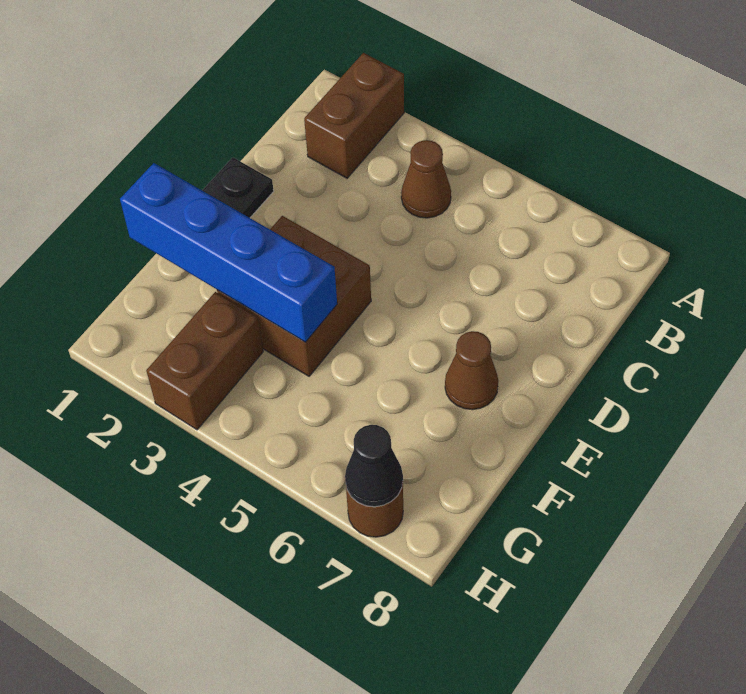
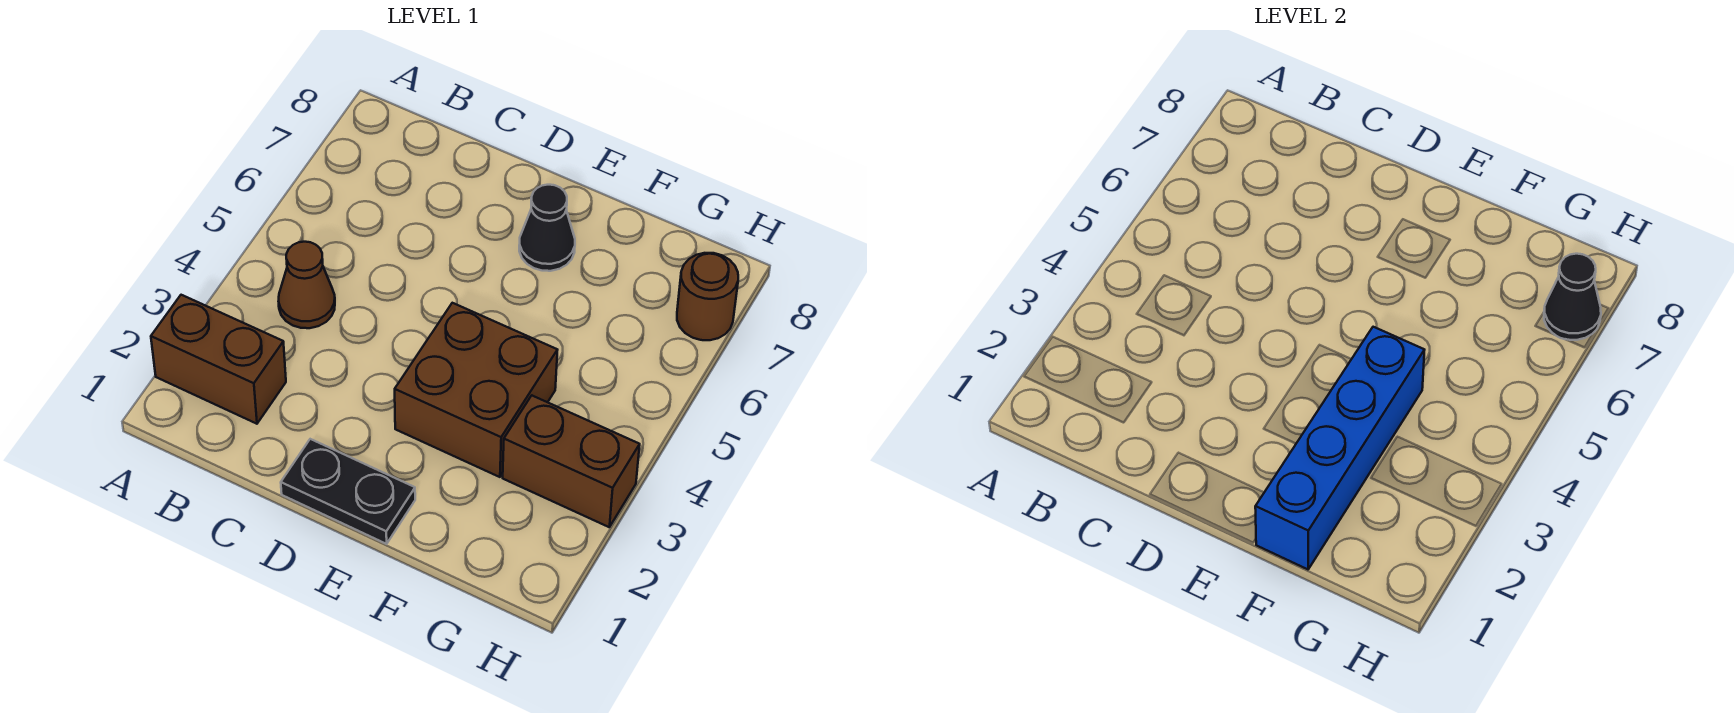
brown cone E7 level 1 -> black cone E7 level 1

